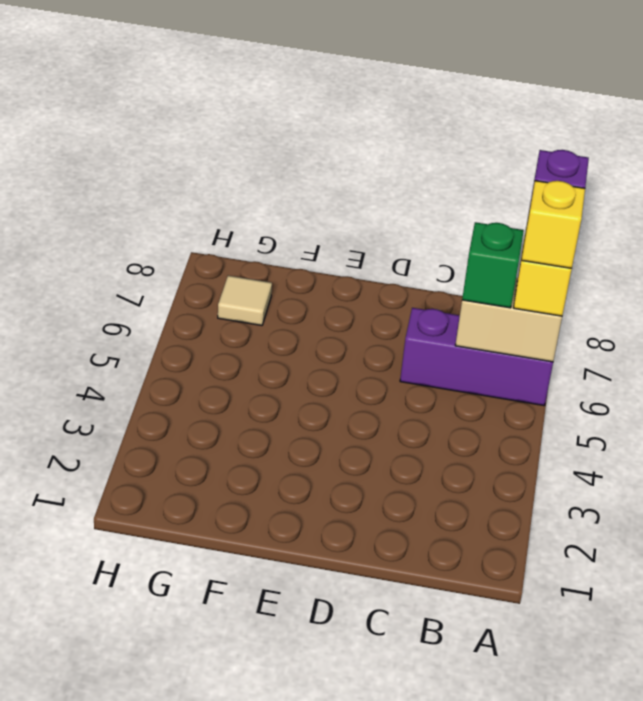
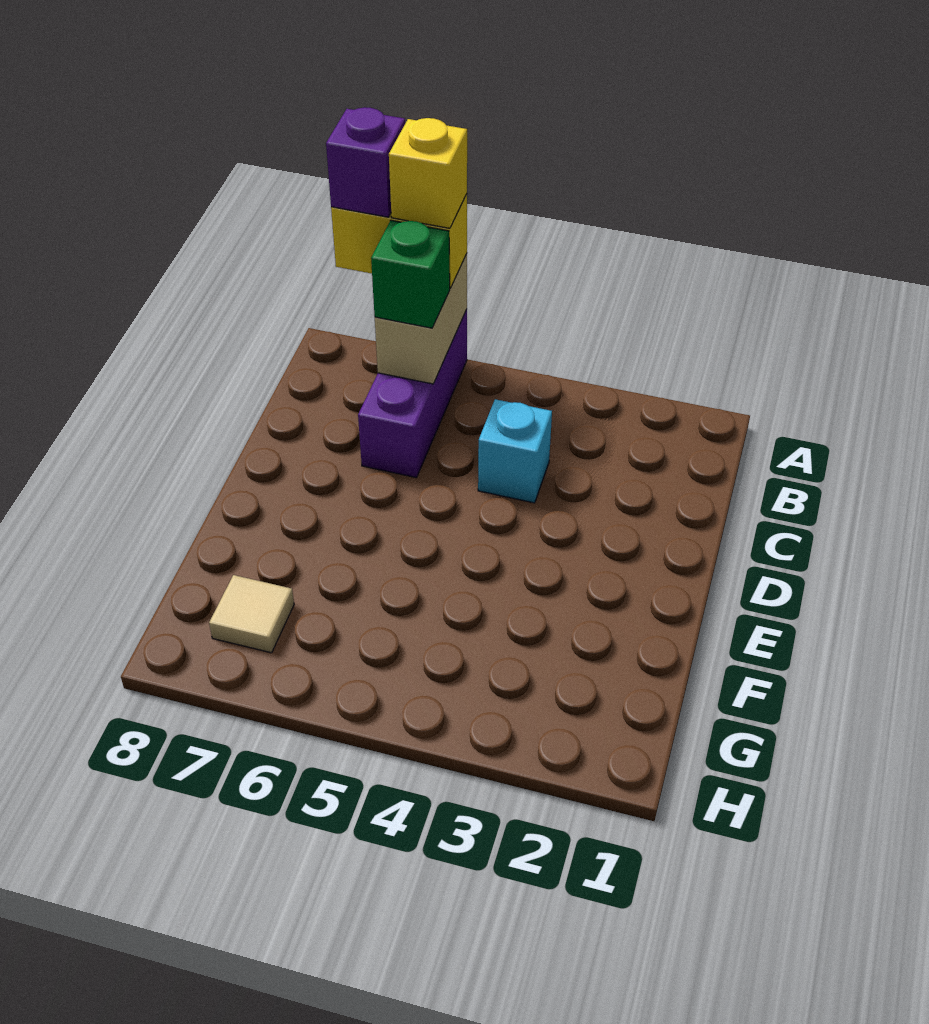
none -> cyan brick C4 level 1

